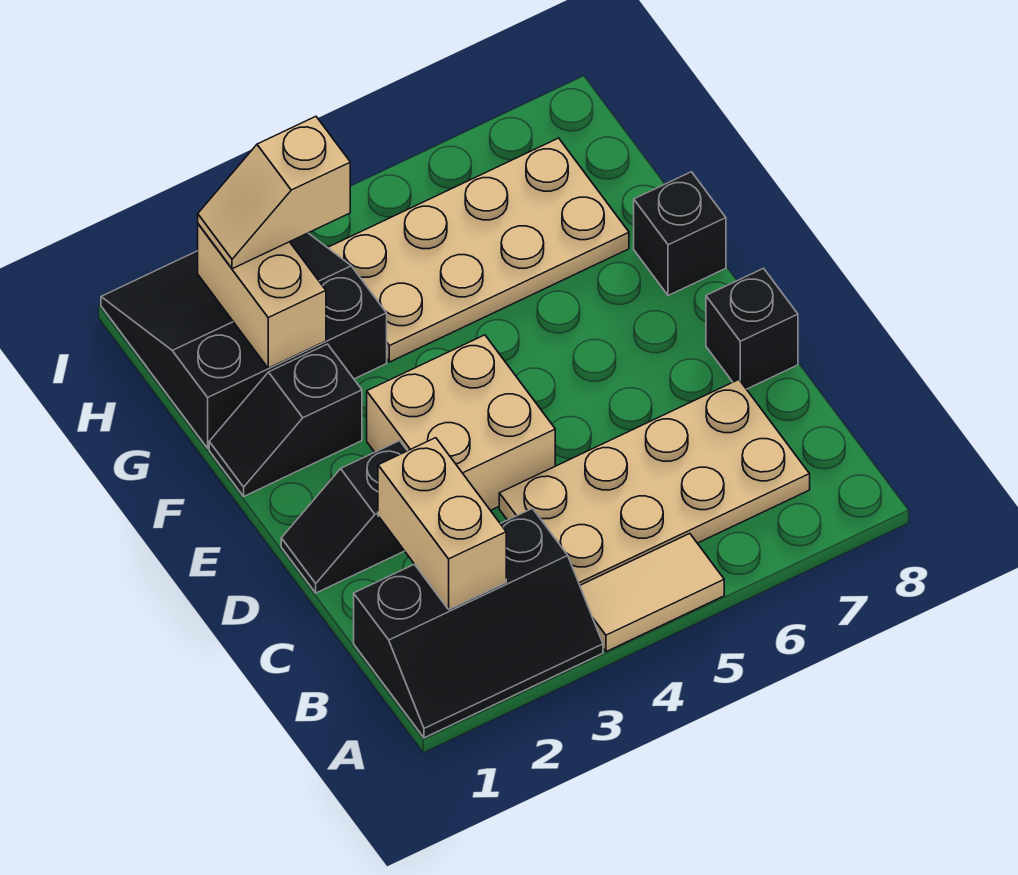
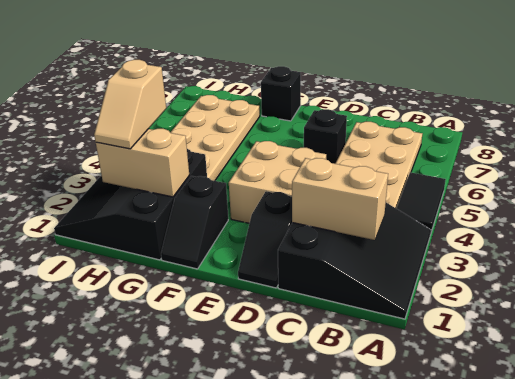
black slope A1:B3 level 1 top B -> black slope A1:C3 level 1 top C
tan tile A4:A5 level 1 -> black tile A4:A5 level 1
black brick D8 level 1 -> black brick D6 level 1

